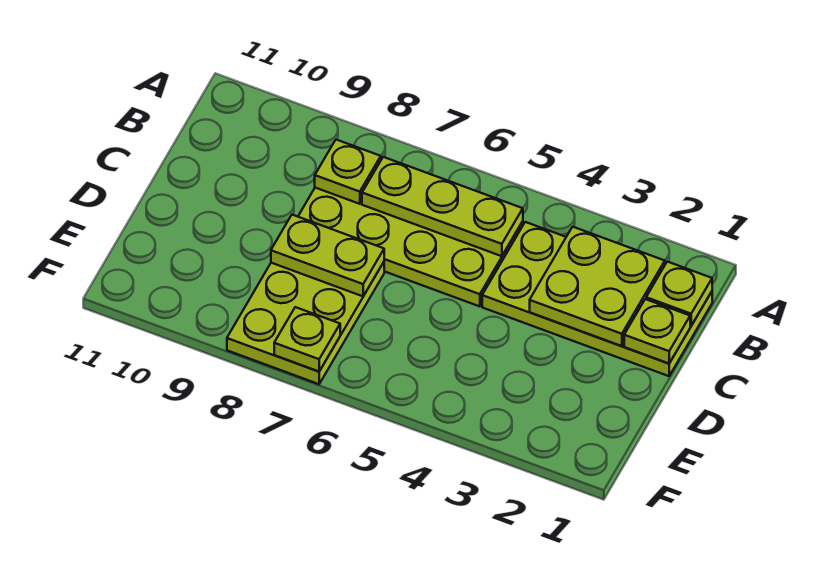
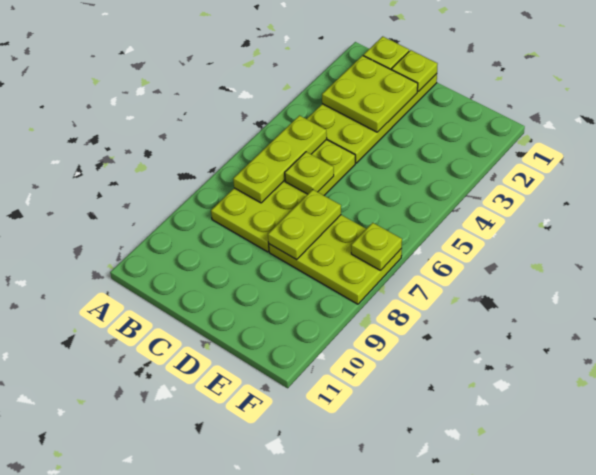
lime plate B8 level 2 -> lime plate C6 level 2

